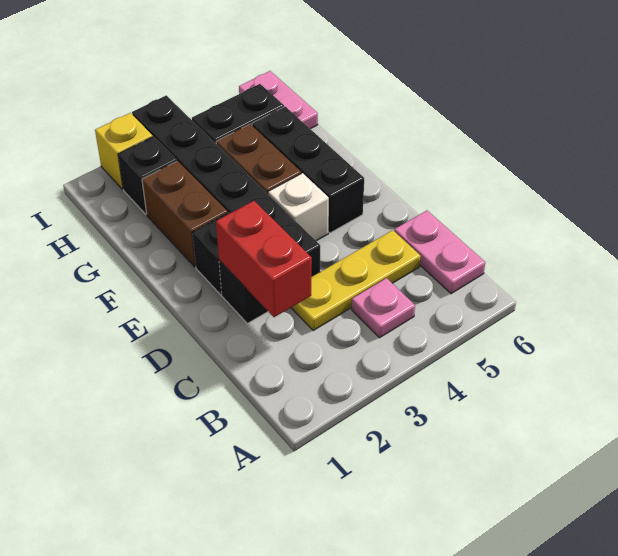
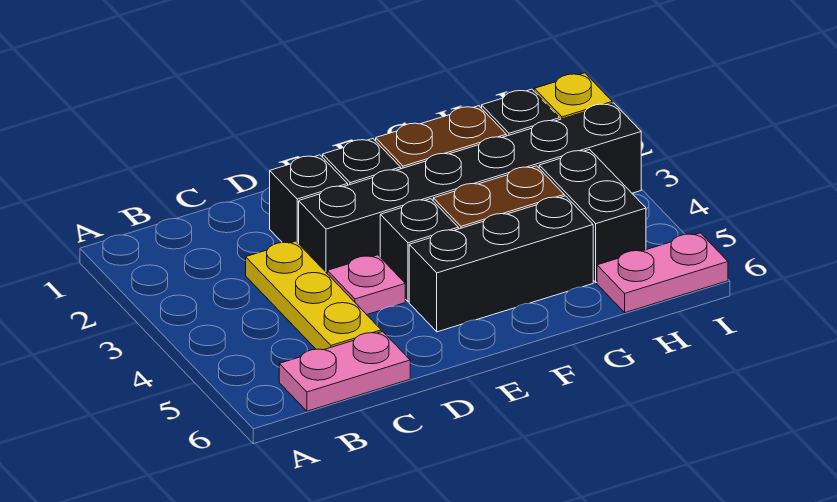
pink plate B4 level 1 -> pink plate D4 level 1
red brick C2:D2 level 2 -> none
white brick E4 level 1 -> black brick E4 level 1

